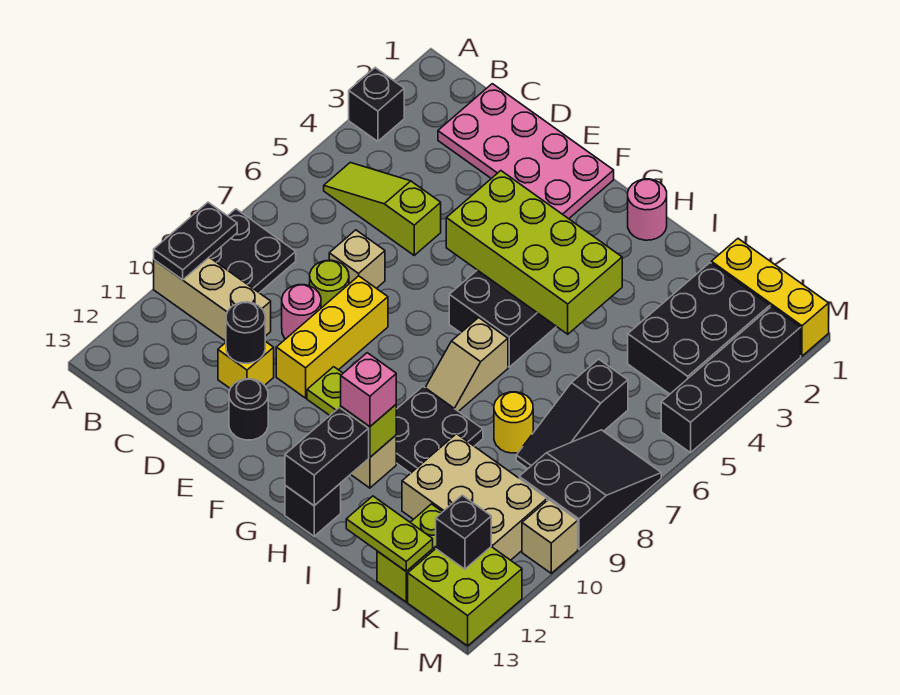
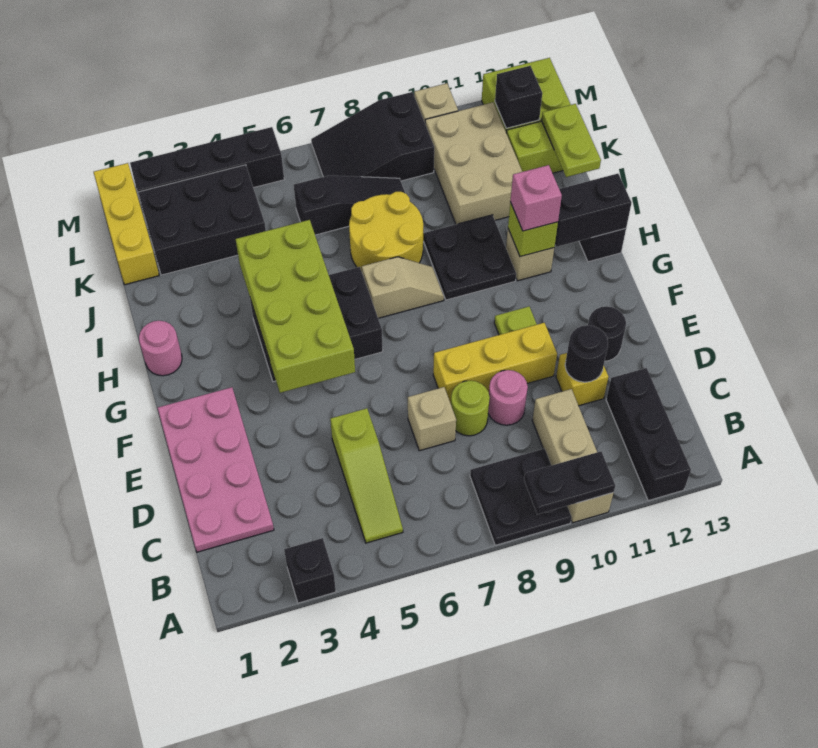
none -> black brick A12:C12 level 1
yellow round brick J8 level 1 -> yellow round brick I7:J8 level 1

